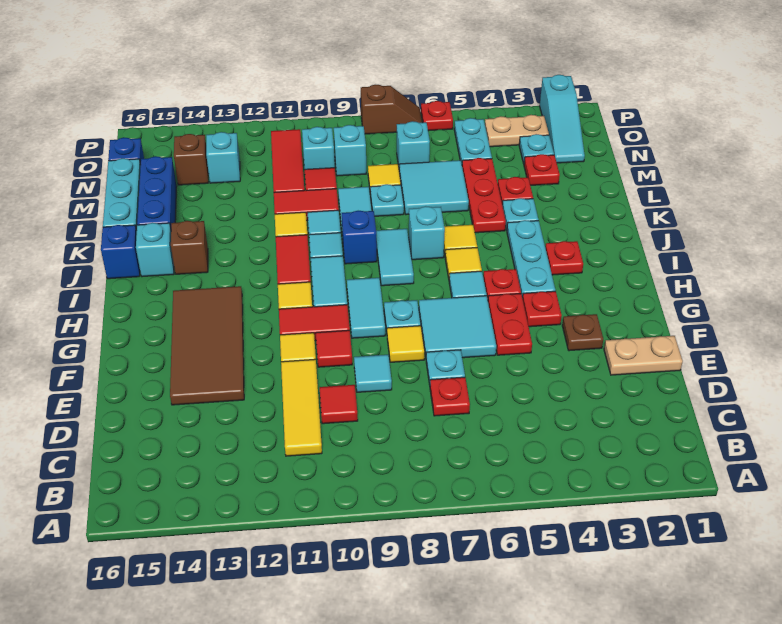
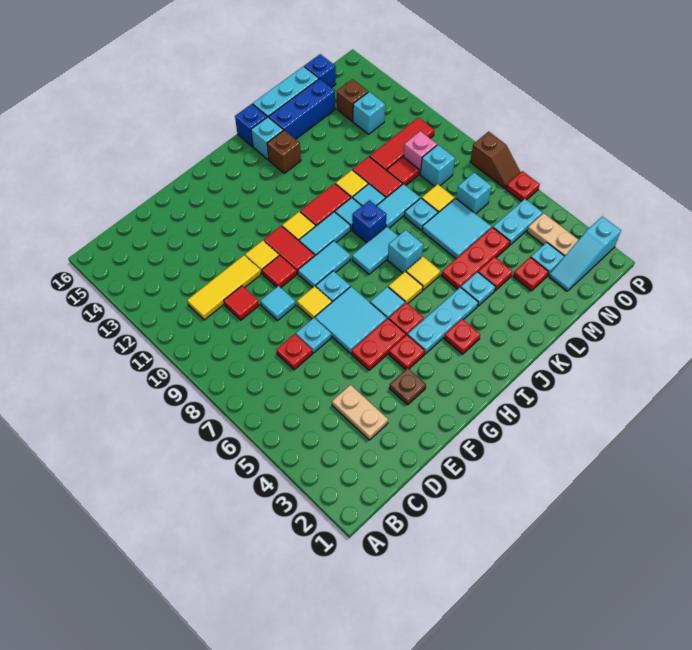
tan plate E1:E2 level 1 -> tan plate D3:D4 level 1
brown tile E13:H14 level 1 -> none
cyan brick N10 level 1 -> pink brick N10 level 1

